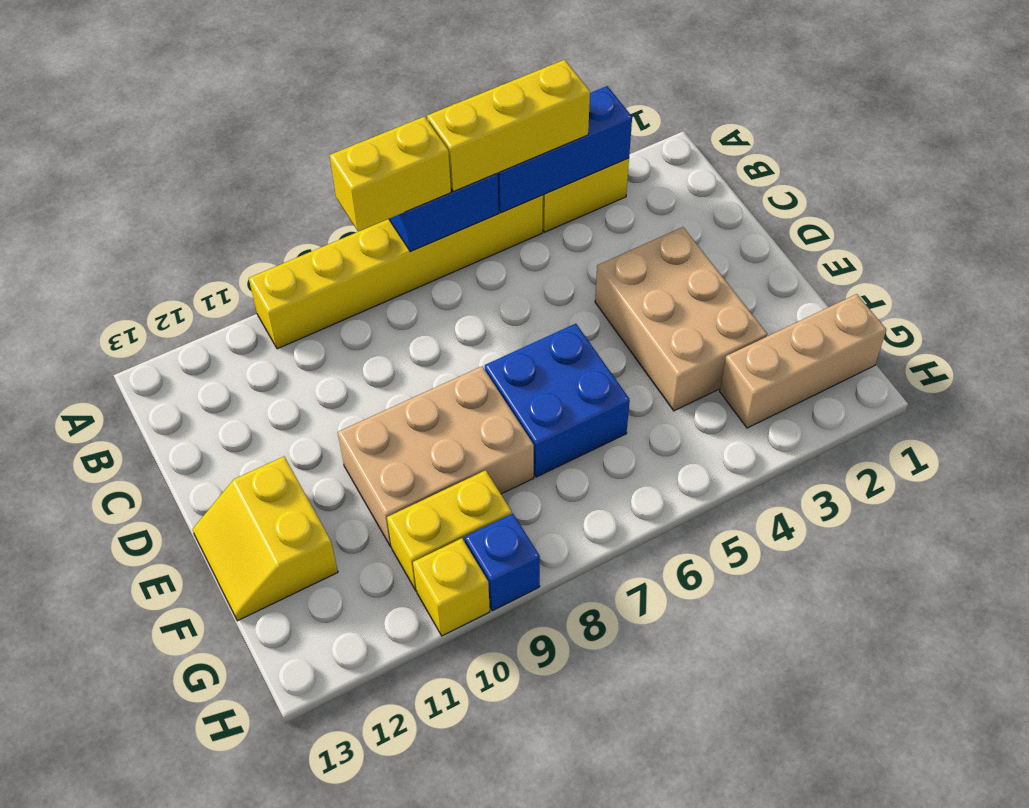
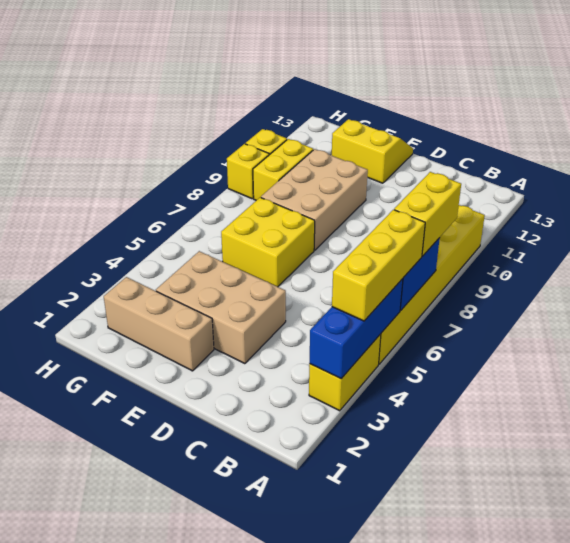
blue brick E6:F7 level 1 -> yellow brick E6:F7 level 1
tan brick G1:G3 level 1 -> tan brick E2:G2 level 1
blue brick H9 level 1 -> yellow brick H9 level 1

